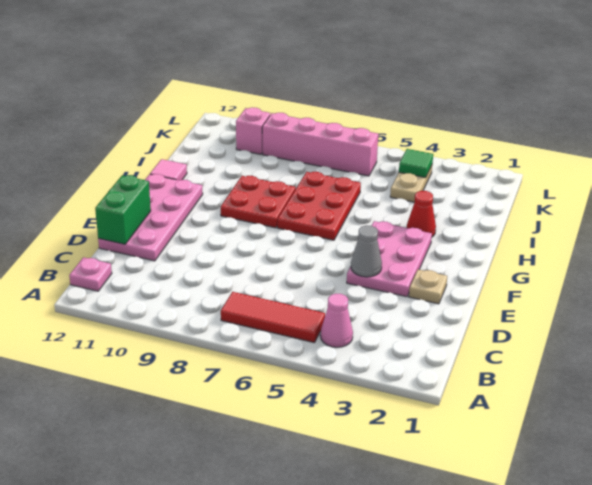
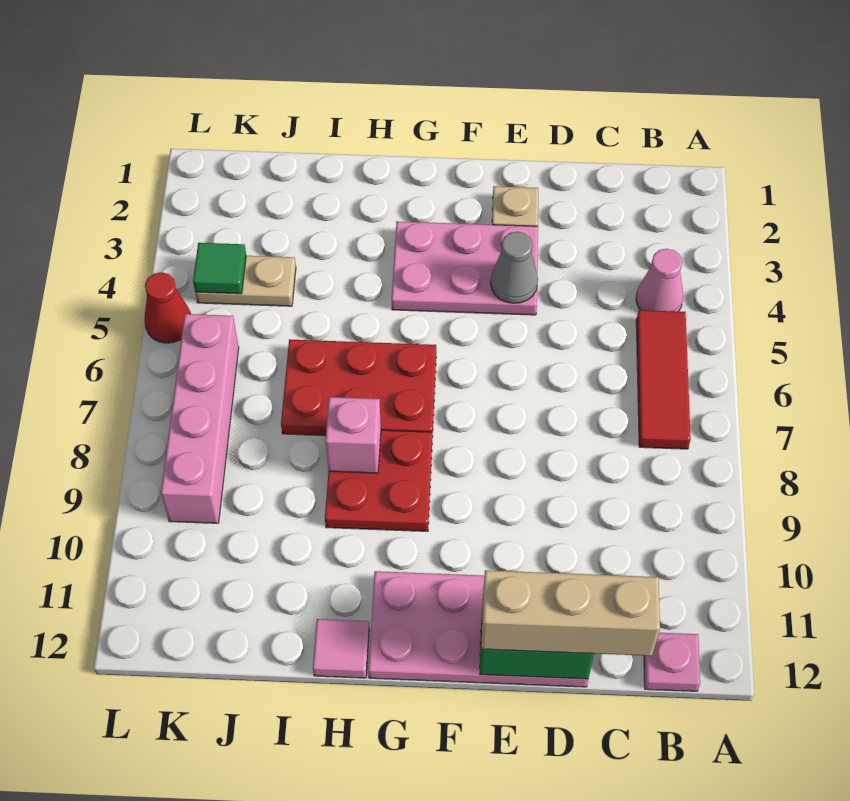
none -> tan brick C12:E12 level 3
red cone H3 level 1 -> red cone L5 level 1
pink brick K10 level 1 -> pink brick H8 level 2

